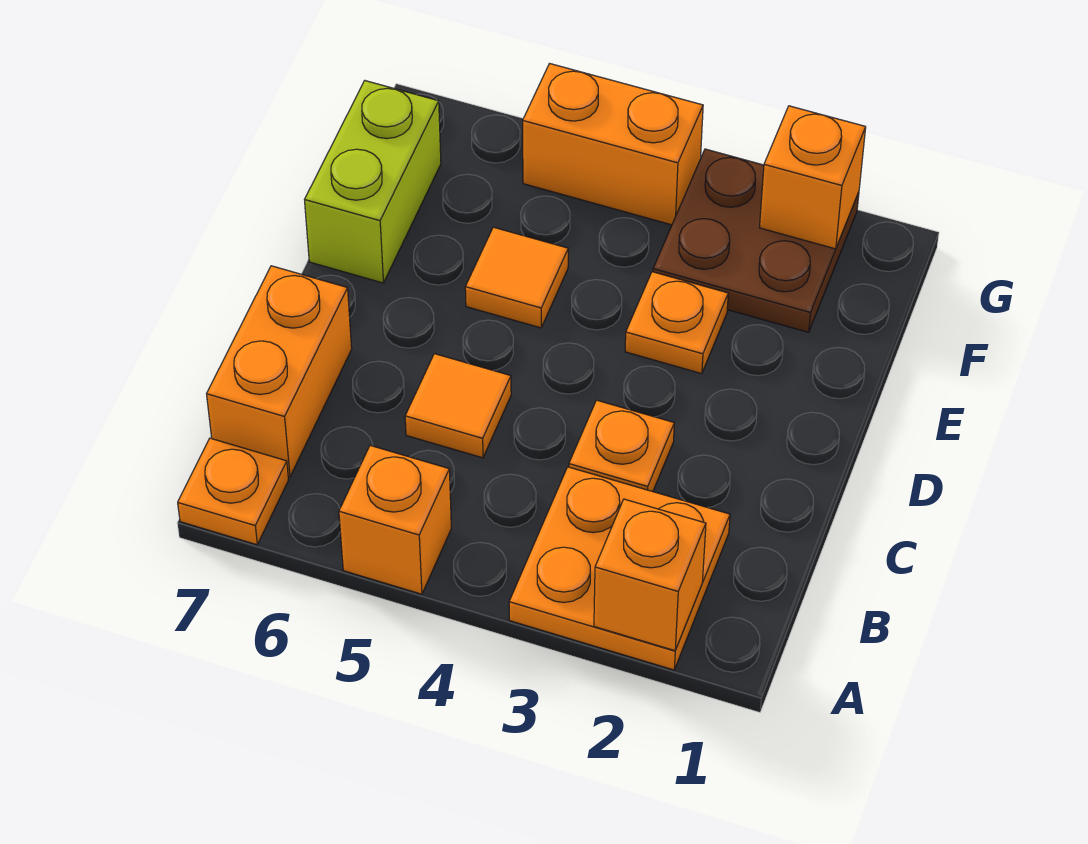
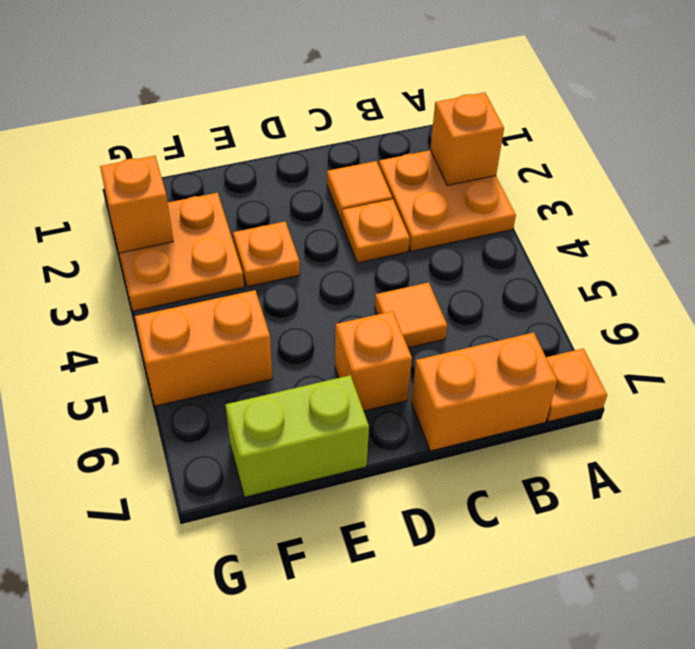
orange brick A5 level 1 -> orange brick D6 level 1
orange tile E5 level 1 -> orange tile C2 level 1
brown plate F2:G3 level 1 -> orange plate F2:G3 level 1
orange brick G4:G5 level 1 -> orange brick F5:G5 level 1

